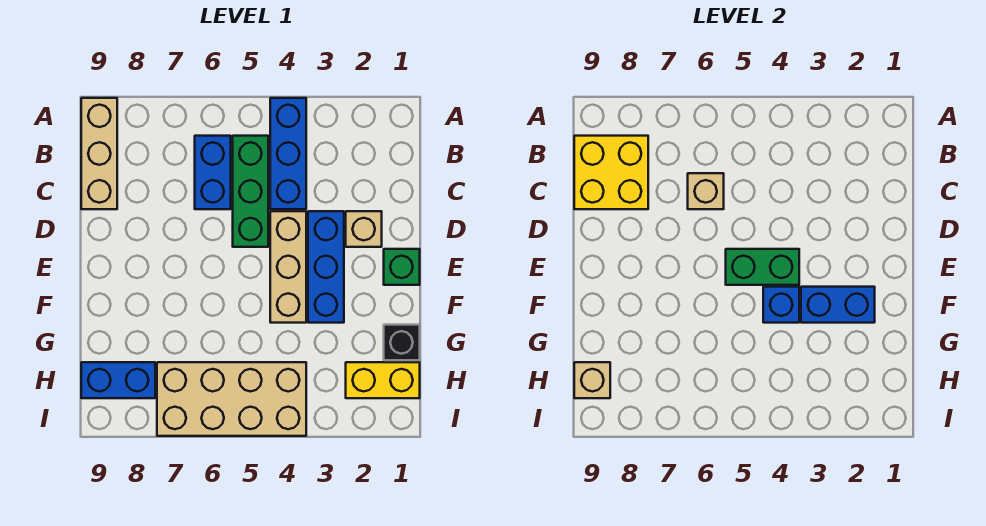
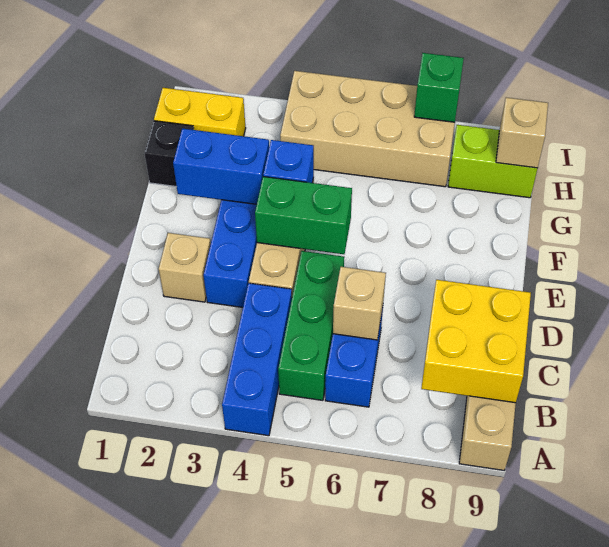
green brick E1 level 1 -> green brick I7 level 2
blue brick H8:H9 level 1 -> lime brick H8:H9 level 1

